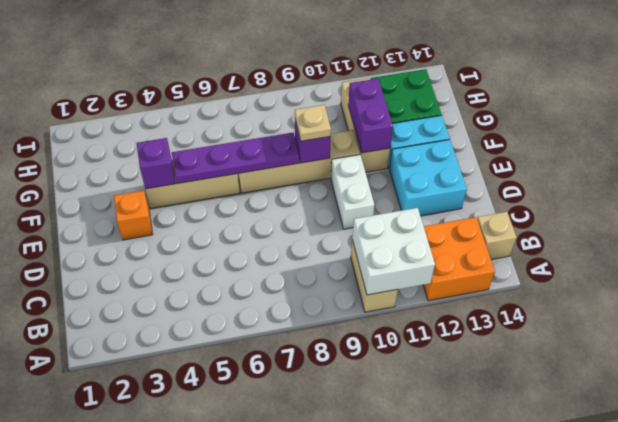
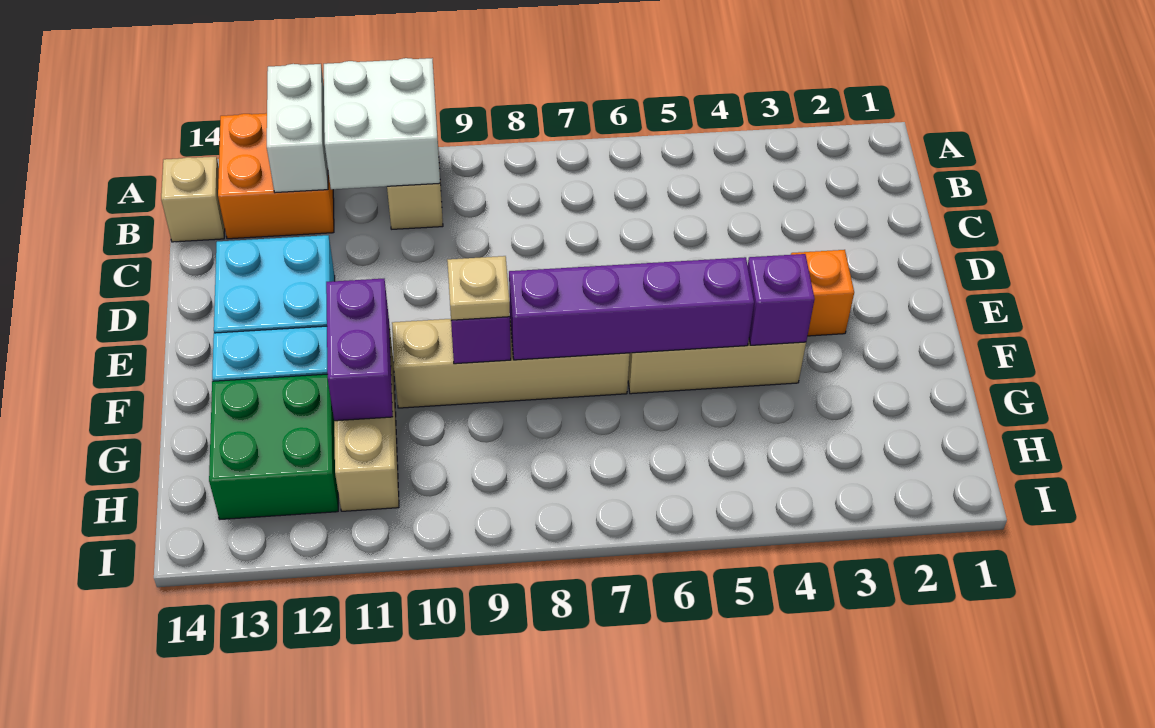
white brick D10:E10 level 1 -> white brick A12:B12 level 2
purple plate F5:F8 level 2 -> purple brick F5:F8 level 2

